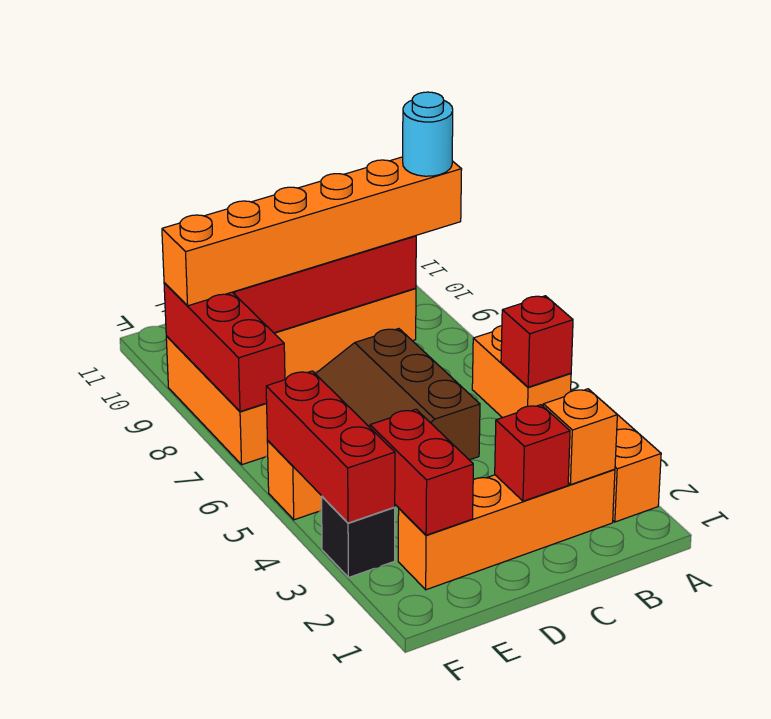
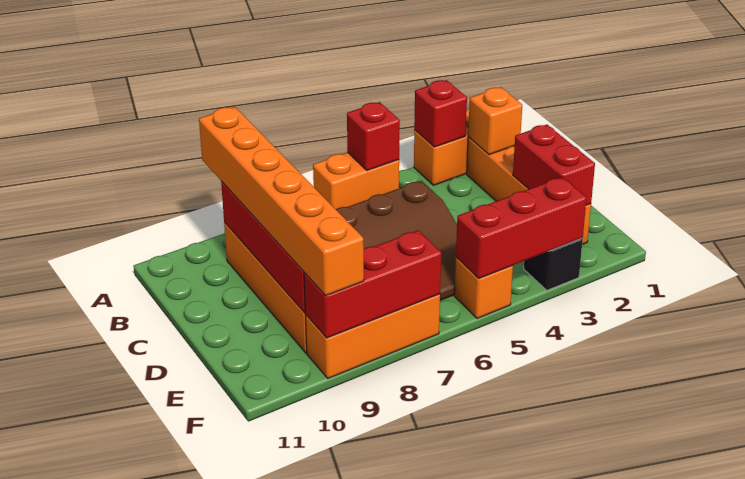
cyan round brick A9 level 4 -> none
red brick C2 level 2 -> red brick A3 level 2
red brick E2:E3 level 2 -> red brick D2:E2 level 2

